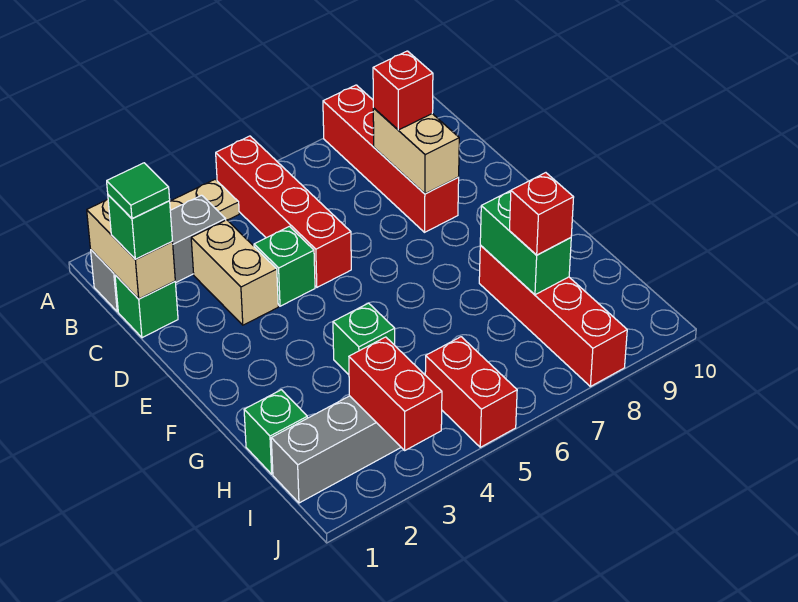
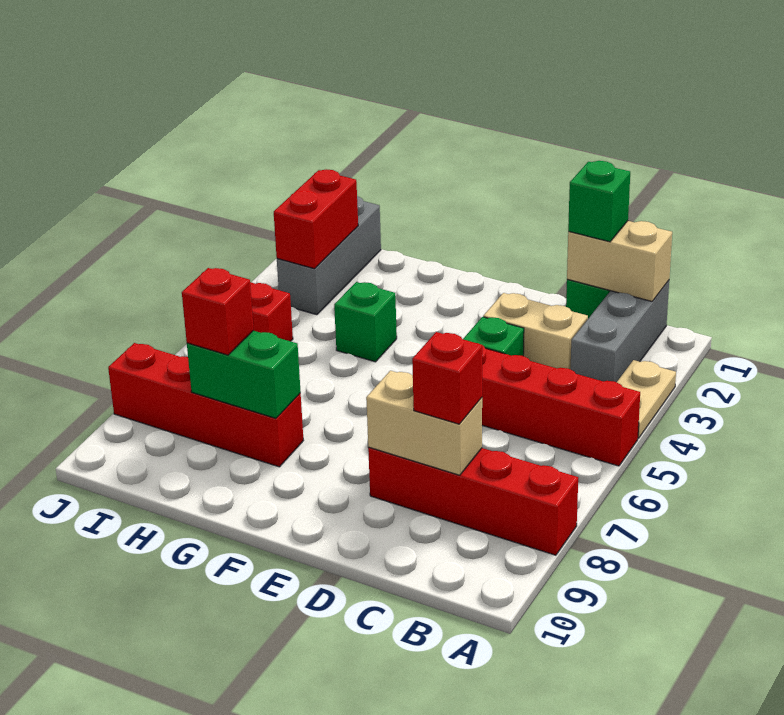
green tile C1 level 4 -> none
green brick H1 level 1 -> none
red brick I3:J3 level 2 -> red brick I2:I3 level 2

